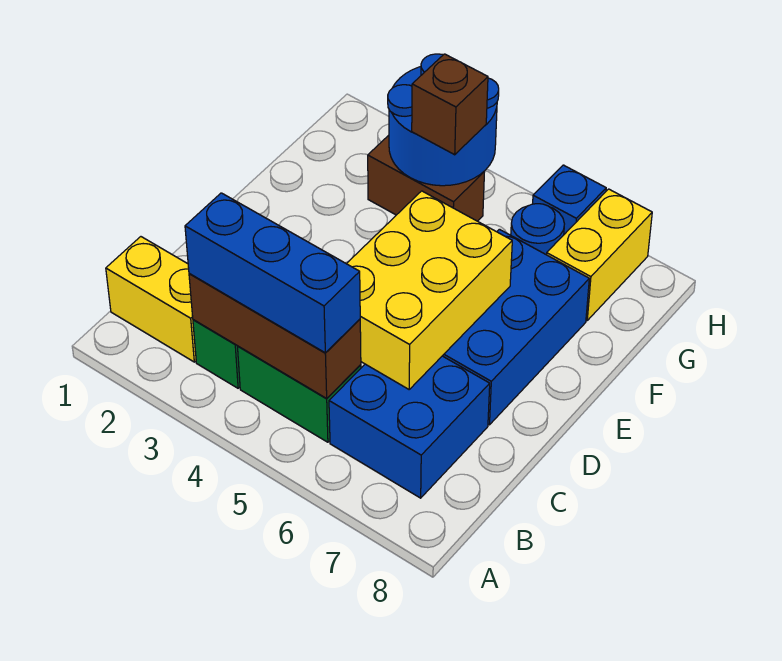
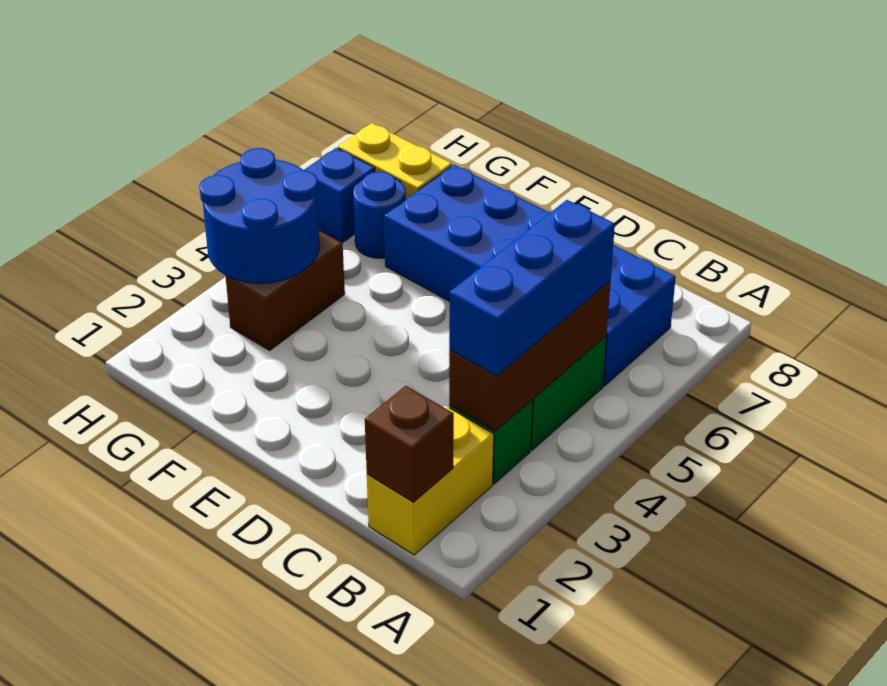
yellow brick C5:E6 level 2 -> none
brown brick G4 level 3 -> brown brick B1 level 2

